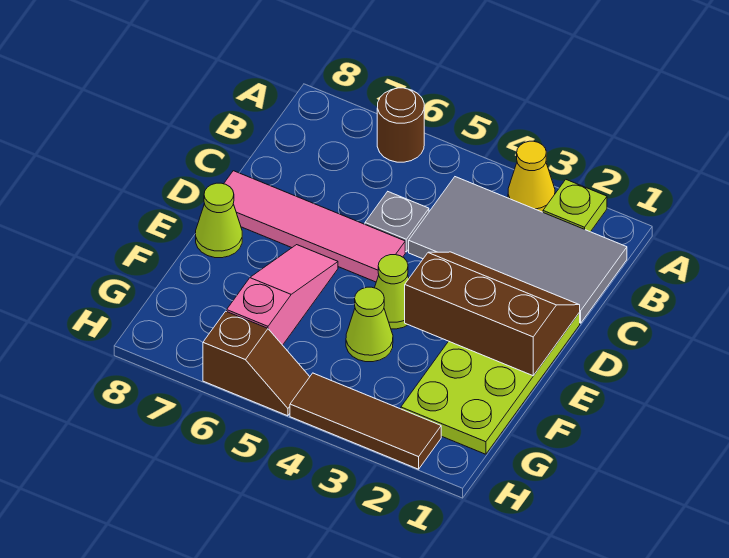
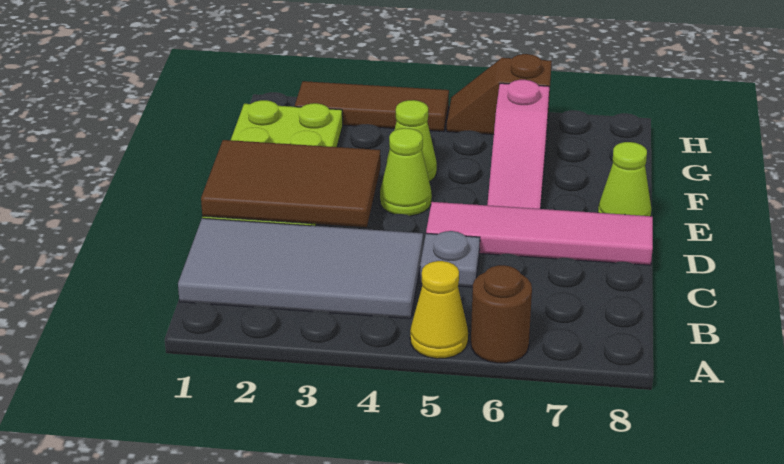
lime plate A2 level 1 -> none
yellow cone A3 level 1 -> yellow cone A5 level 1
brown slope D1:E3 level 2 top E -> brown tile D1:E3 level 2

